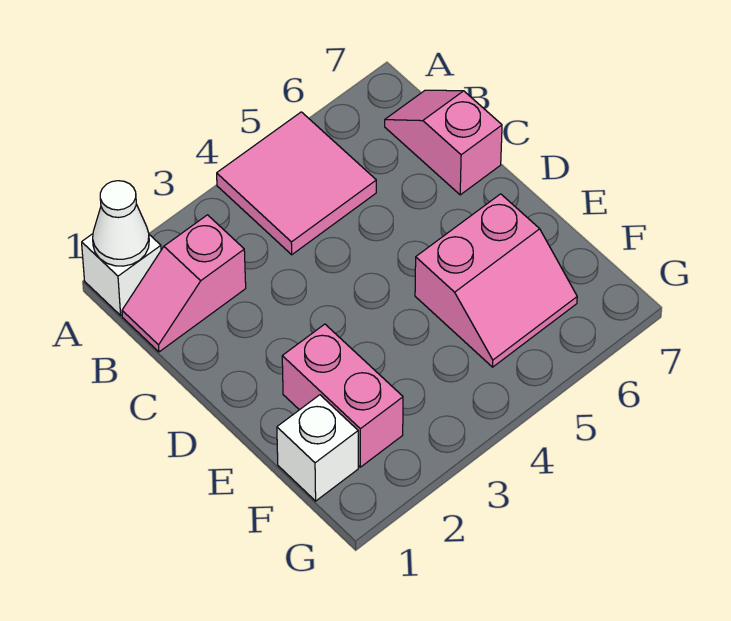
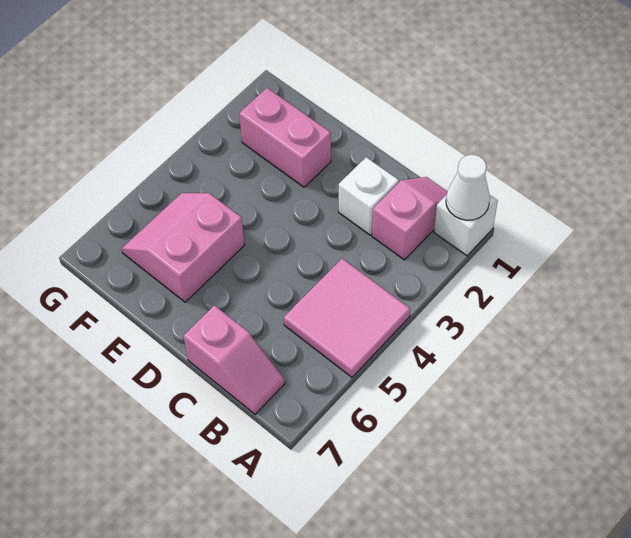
white brick F1 level 1 -> white brick C2 level 1

